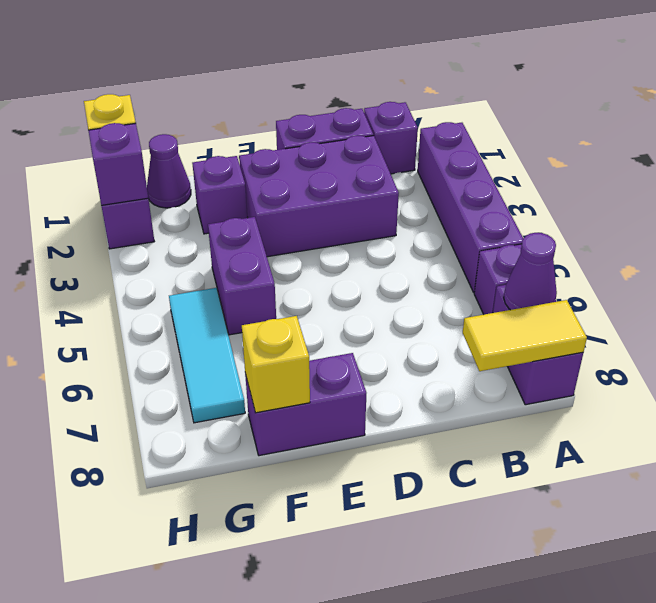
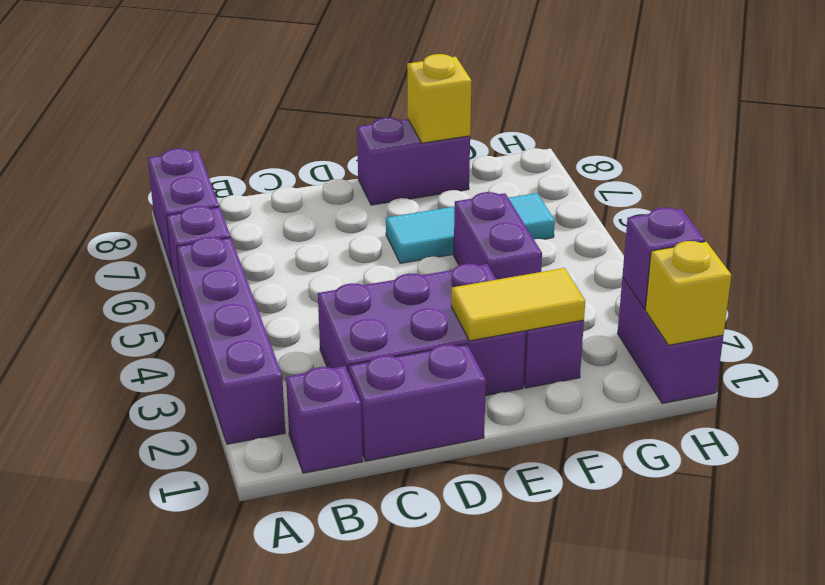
purple cone A7 level 2 -> none
yellow tile A8:B8 level 2 -> yellow tile E2:F2 level 2
purple cone G1 level 1 -> none
cyan tile G5:G7 level 1 -> cyan tile E6:G6 level 1

